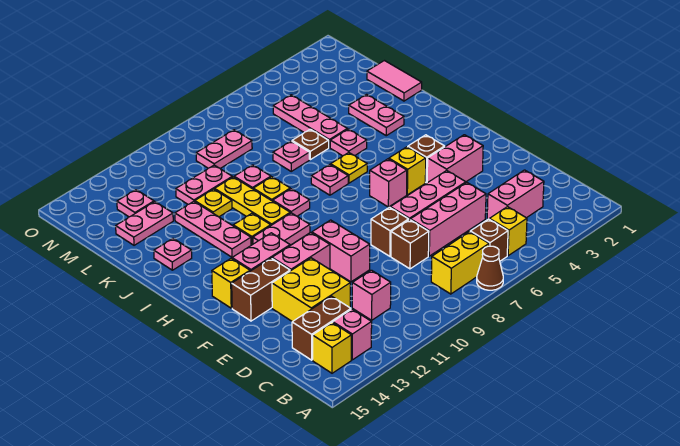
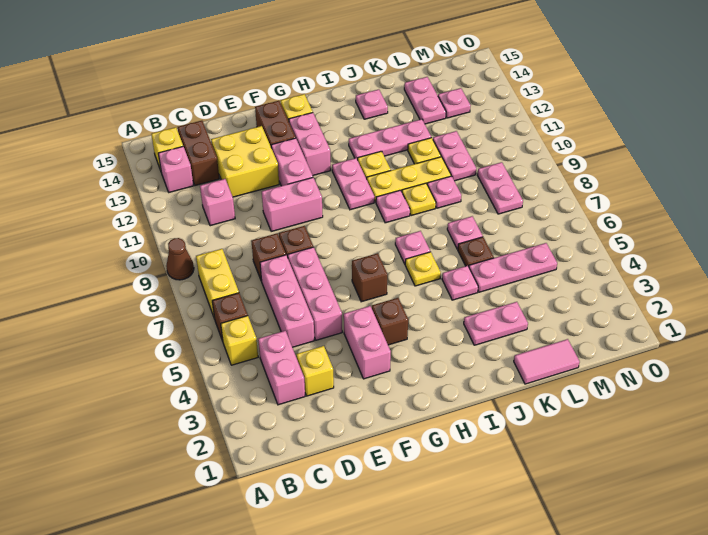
brown cone A7 level 1 -> brown cone A9 level 1
yellow brick G5 level 1 -> yellow brick D3 level 1
pink brick G6 level 1 -> brown brick G6 level 1

